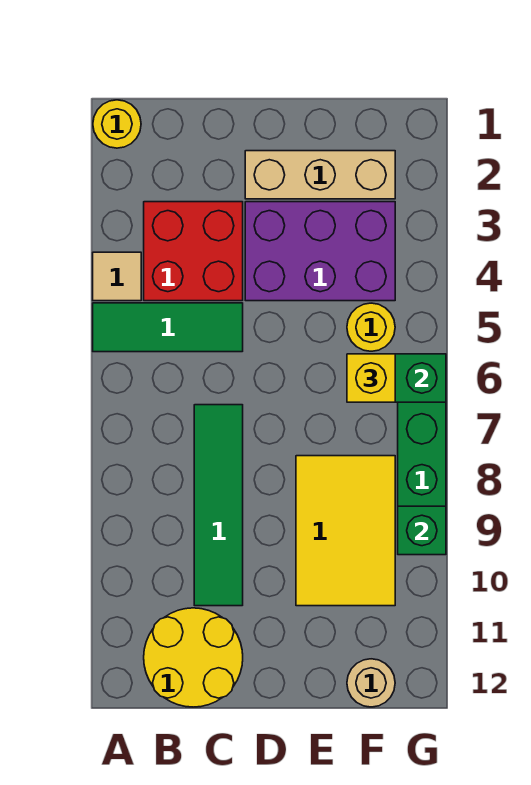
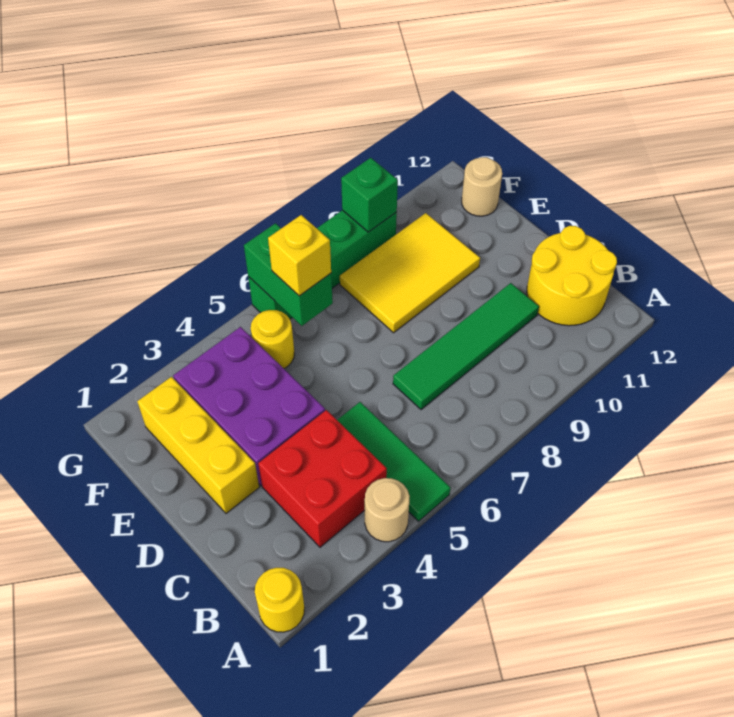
tan tile A4 level 1 -> tan round brick A4 level 1
tan brick D2:F2 level 1 -> yellow brick D2:F2 level 1

